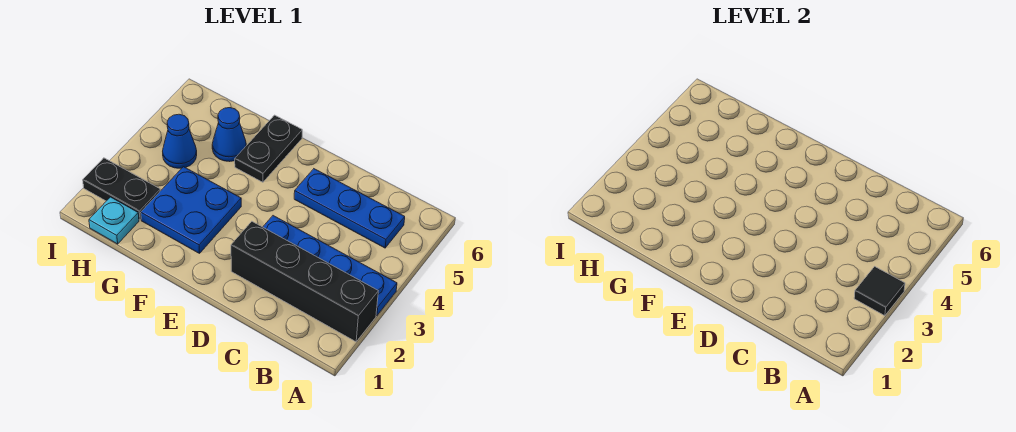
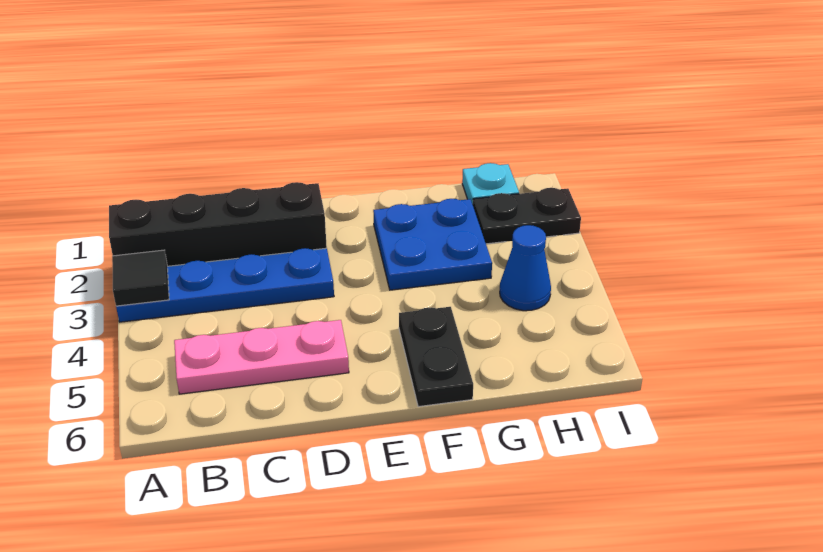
blue plate B5:D5 level 1 -> pink plate B5:D5 level 1
blue cone G5 level 1 -> none

